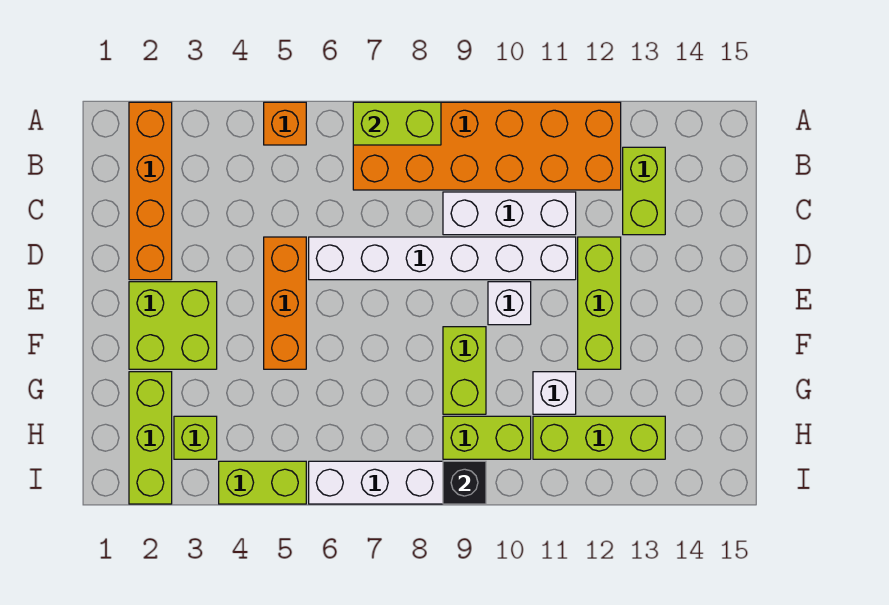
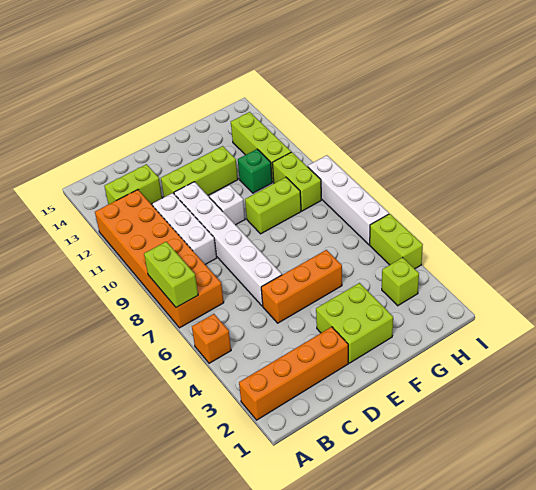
lime brick G2:I2 level 1 -> none
white brick G11 level 1 -> green brick G11 level 1
black brick I9 level 2 -> none

